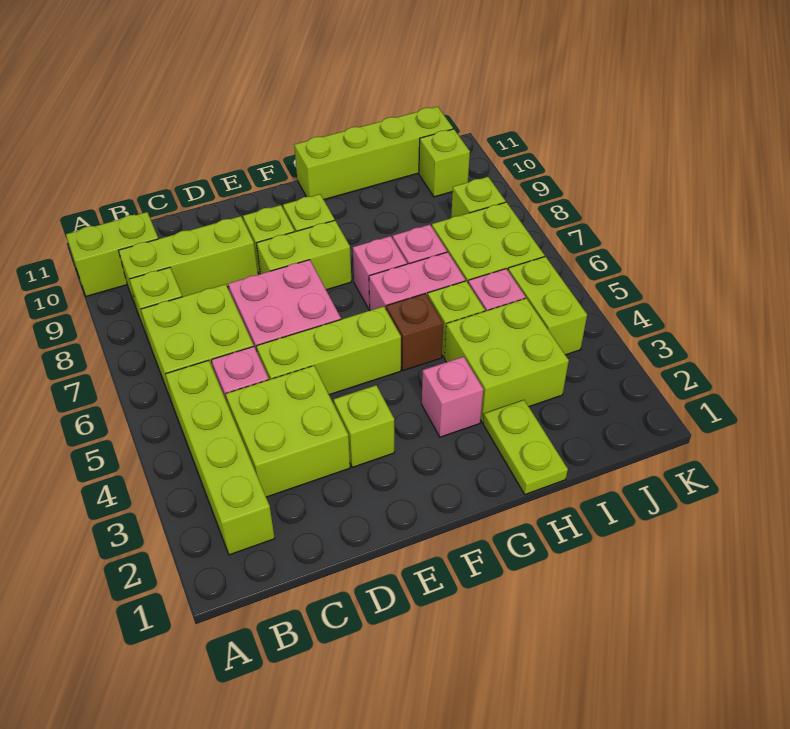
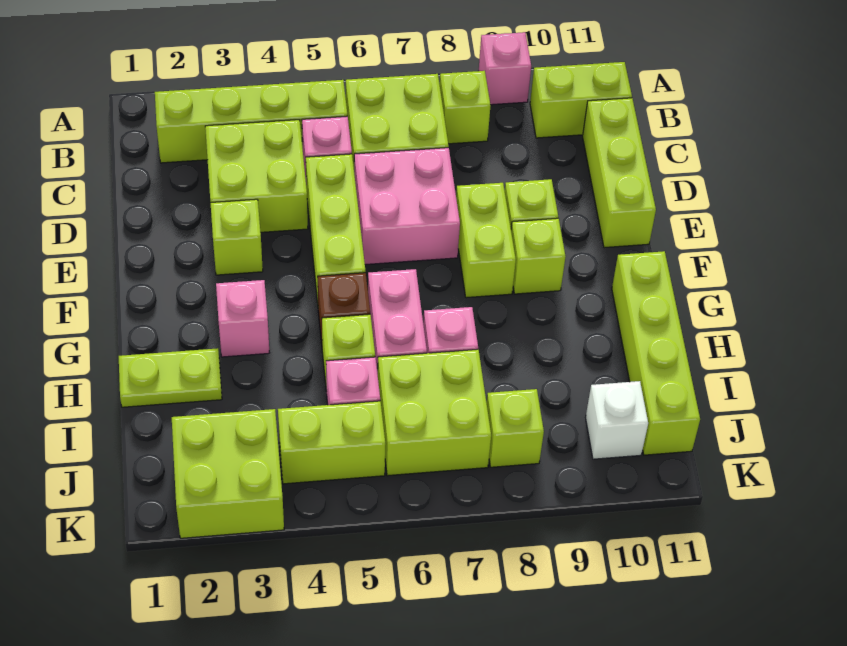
lime brick A10:B10 level 1 -> lime brick B10:B11 level 1
lime brick B9:D9 level 1 -> lime brick C11:E11 level 1
pink brick G7 level 1 -> pink brick A9 level 1
lime brick H3:I4 level 1 -> lime brick J2:K3 level 1
lime brick J10 level 1 -> white brick J10 level 1

